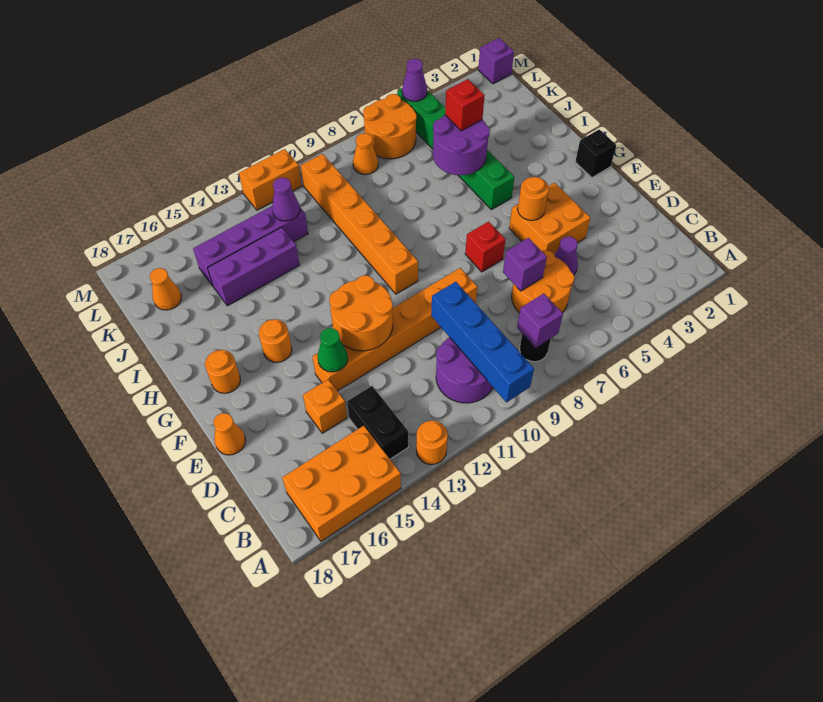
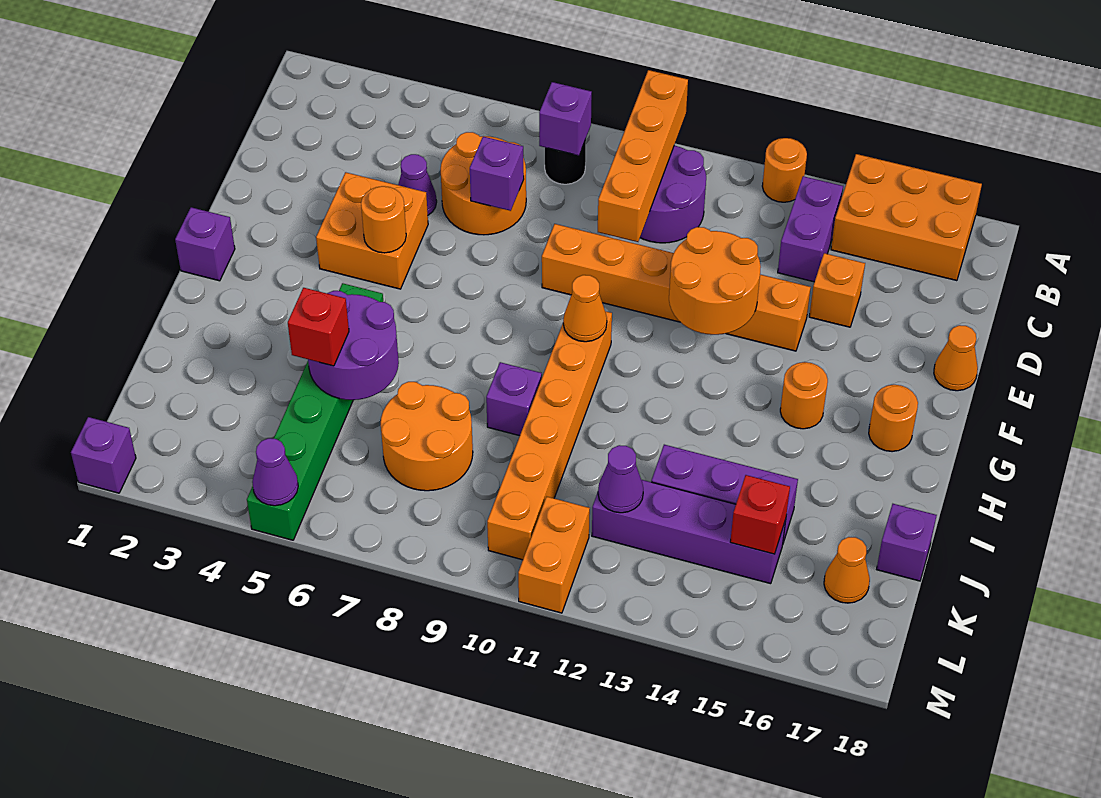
blue brick A10:D10 level 2 -> orange brick A10:D10 level 2
black brick B14:C14 level 1 -> purple brick B14:C14 level 1
green cone E14 level 2 -> none
red brick F7 level 1 -> red brick K15 level 2
black brick G1 level 1 -> purple brick G1 level 1
none -> purple brick I9 level 1
none -> purple brick J18 level 1
orange round brick L6:M7 level 1 -> orange round brick J7:K8 level 1
orange cone L8 level 1 -> orange cone G10 level 2
orange brick M11:M12 level 1 -> orange brick L11:M11 level 1

